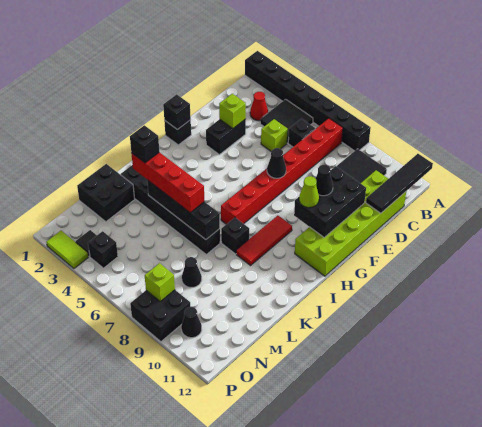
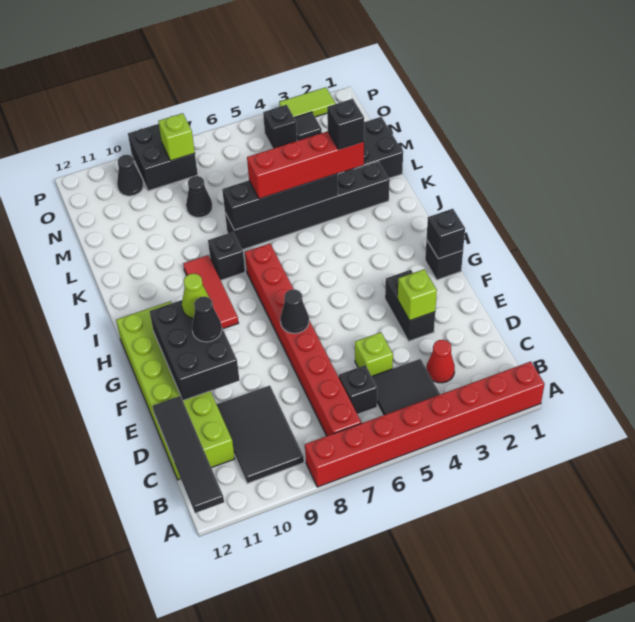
black brick A1:A8 level 1 -> red brick A1:A8 level 1

